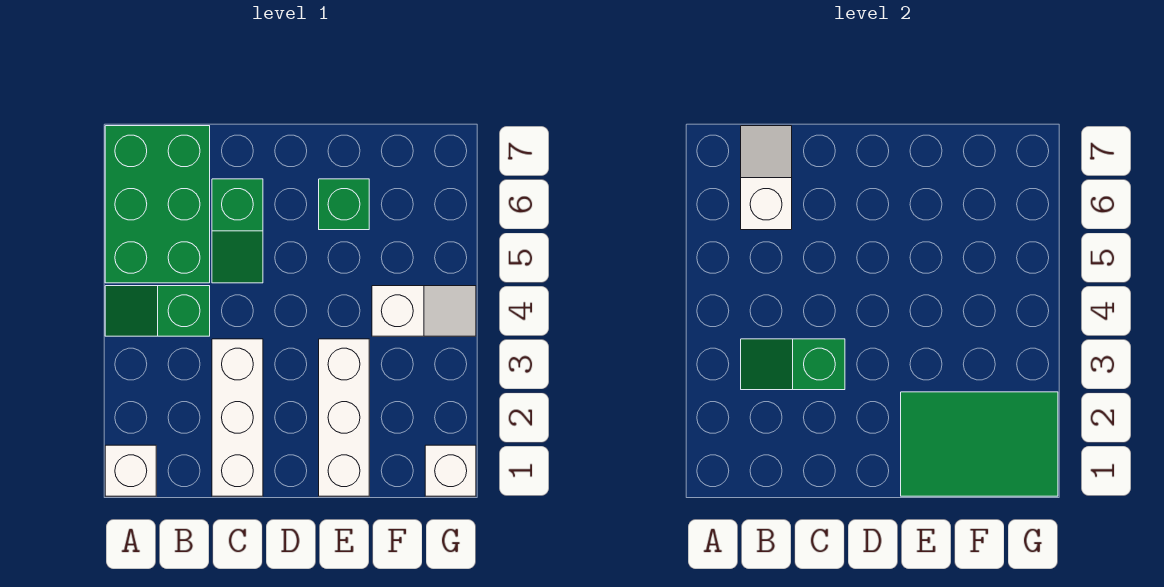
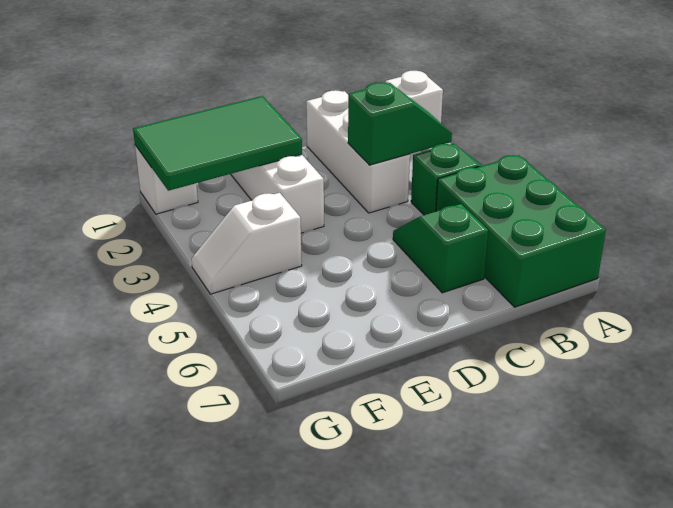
white slope B6:B7 level 2 top 6 -> none
green brick E6 level 1 -> none

